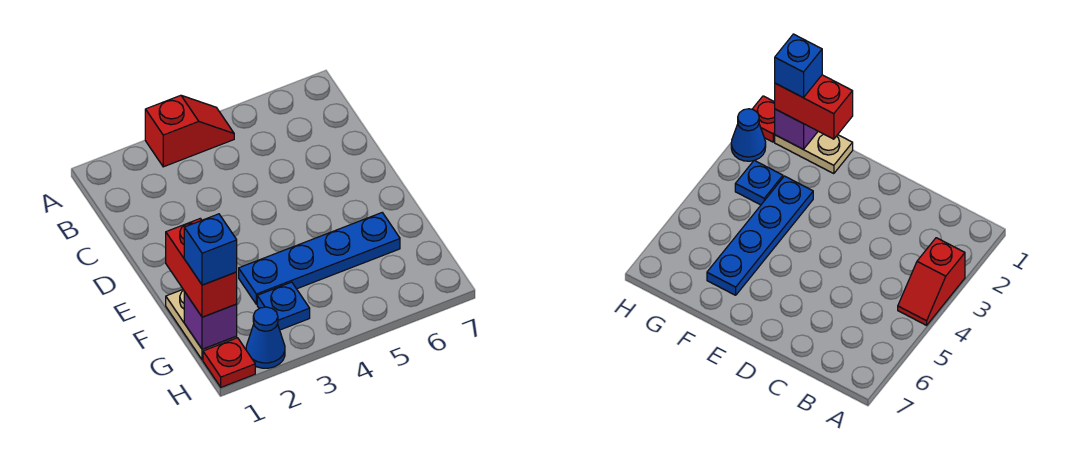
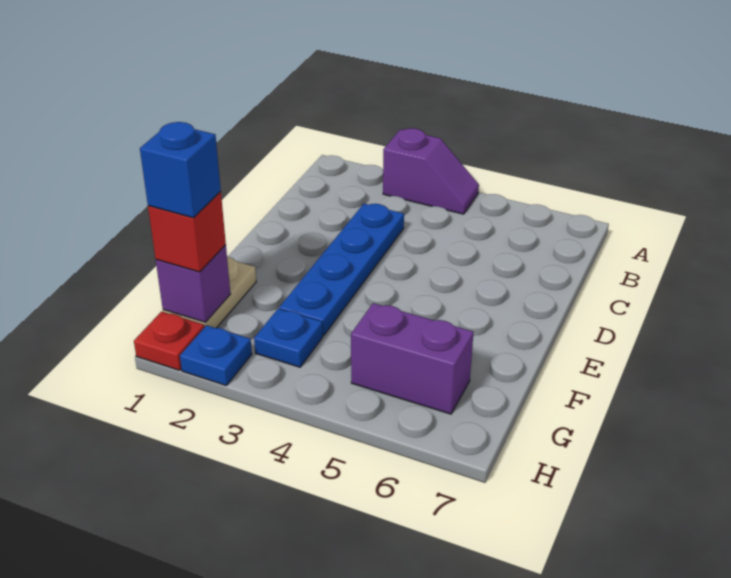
red slope A3:A4 level 1 top 3 -> purple slope A3:A4 level 1 top 3
red brick F1:G1 level 3 -> red brick G1 level 3
blue plate F3:F6 level 1 -> blue plate C3:F3 level 1
none -> purple brick G5:G6 level 1
blue cone H2 level 1 -> blue plate H2 level 1

